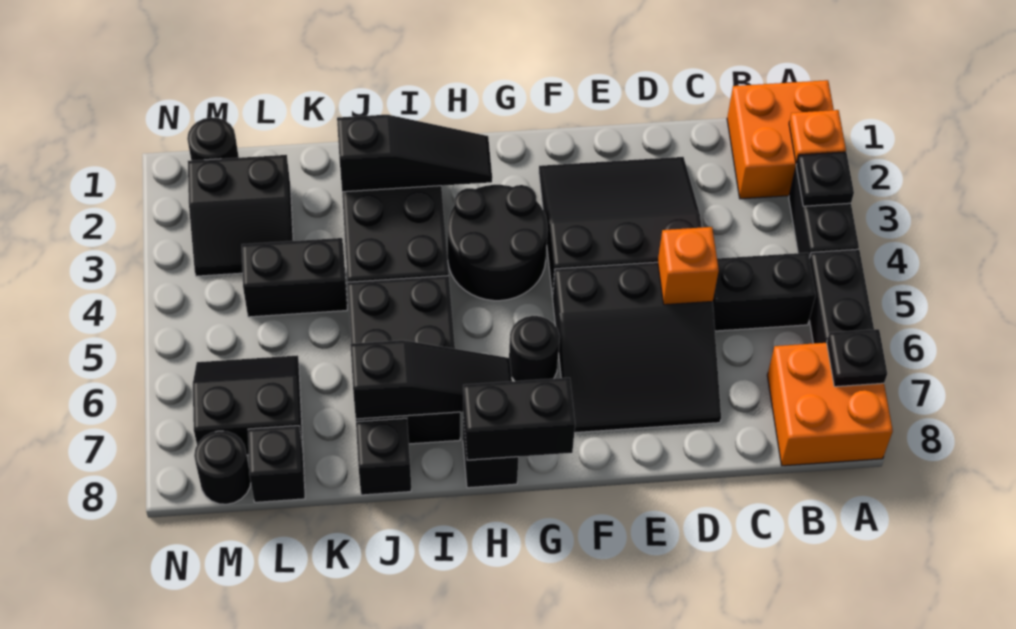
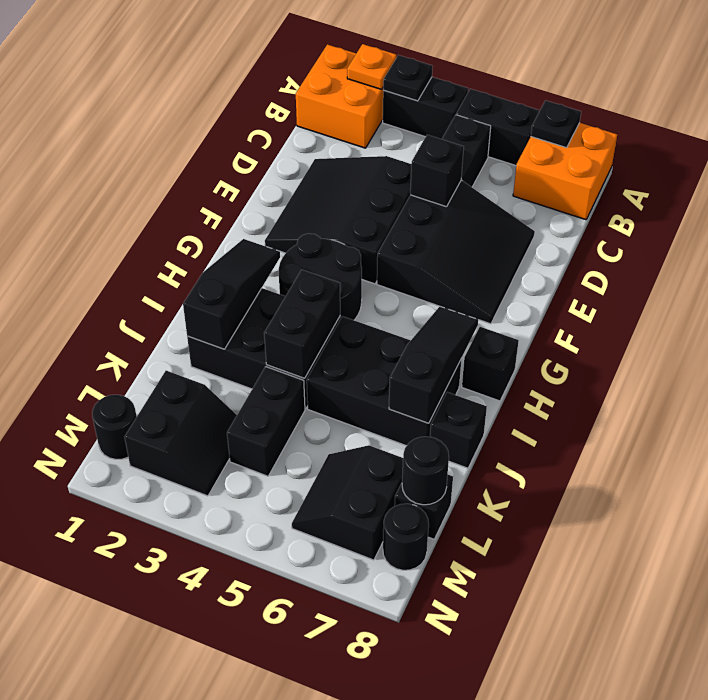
orange brick D5 level 2 -> black brick D5 level 2
black round brick G6 level 1 -> black round brick L8 level 2
black brick G8:H8 level 2 -> black brick I4:J4 level 2

